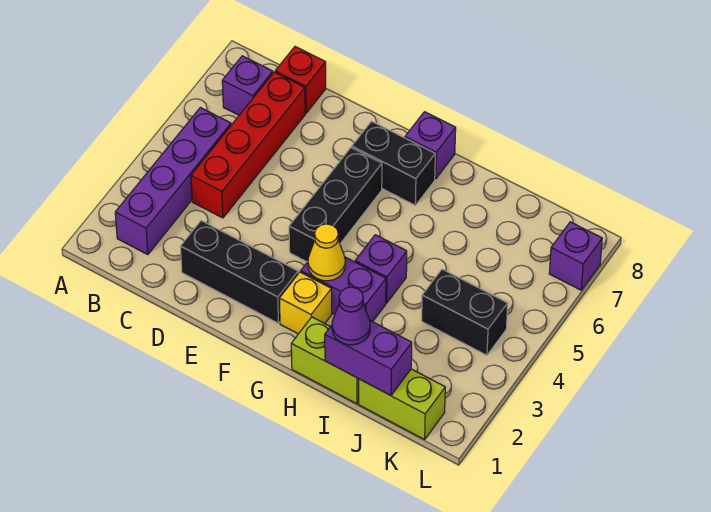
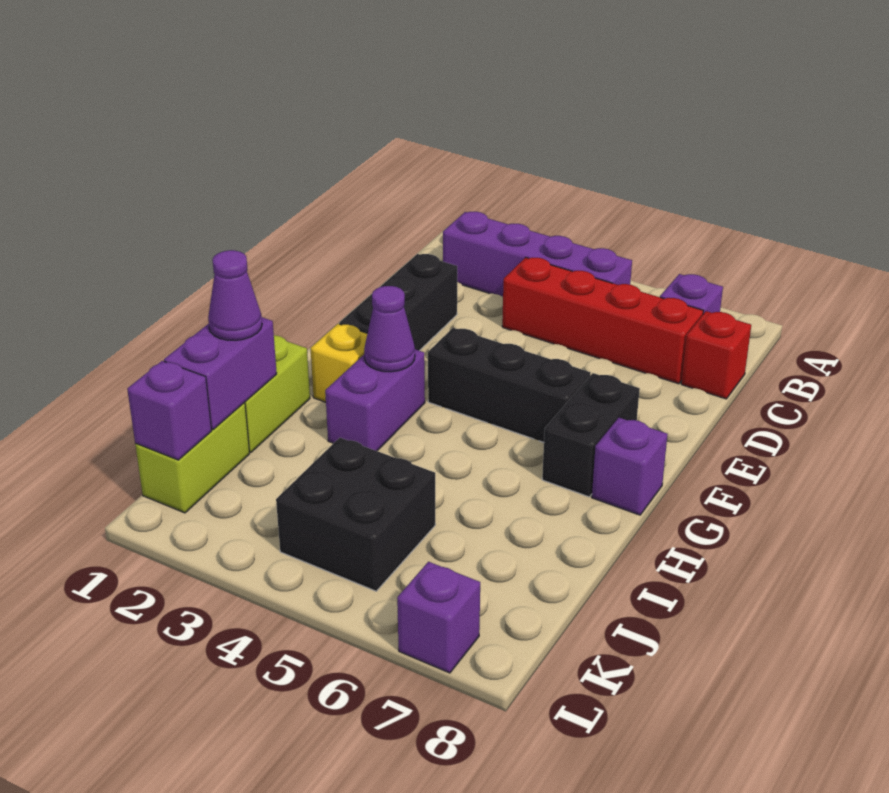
yellow cone G3 level 2 -> purple cone G3 level 2
purple brick H4 level 1 -> purple brick K1 level 2
black brick J4:K4 level 1 -> black brick J4:K5 level 1

